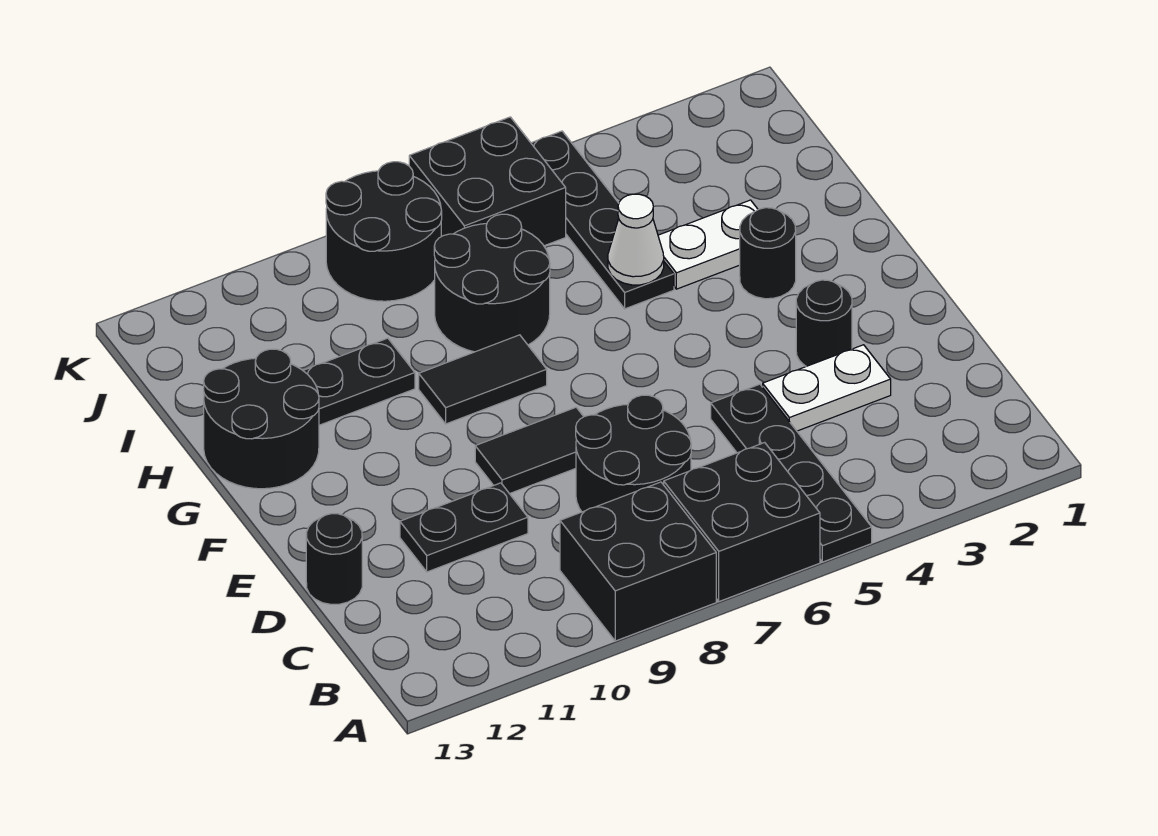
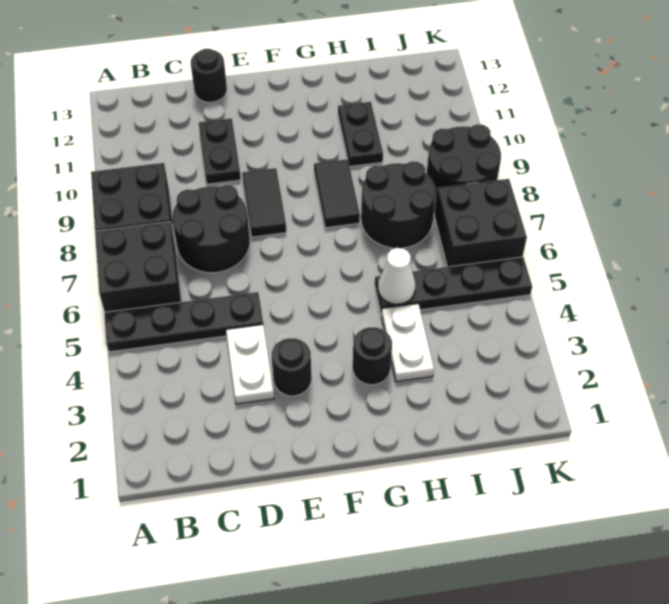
black round brick G12:H13 level 1 -> none

